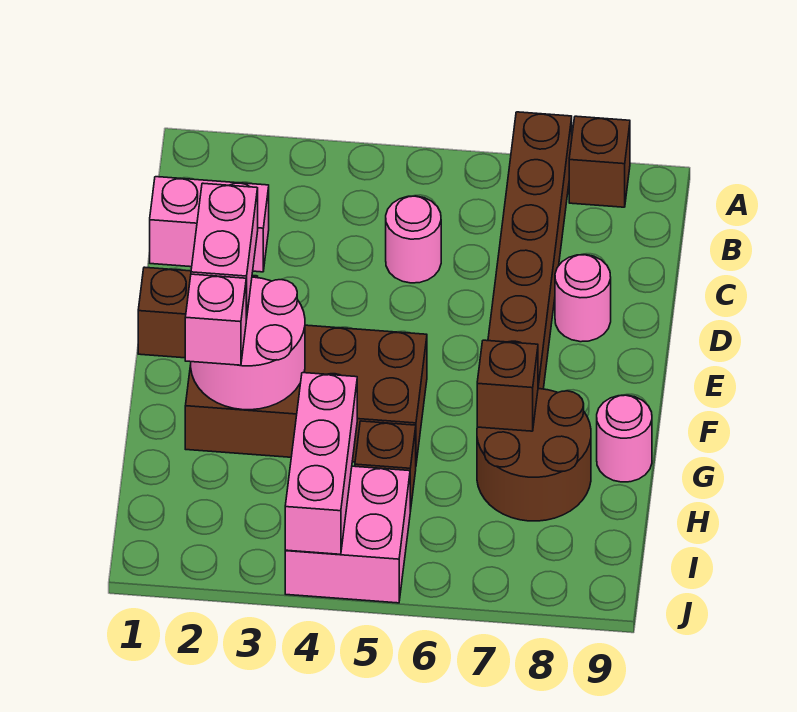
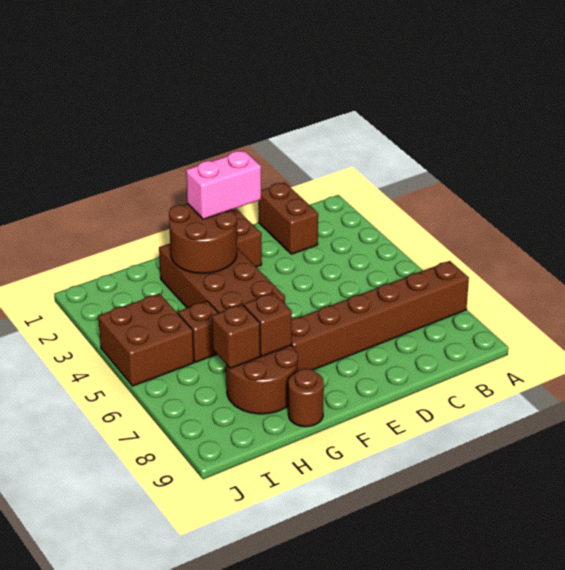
brown brick A8 level 1 -> brown brick H7 level 2
pink brick C1:C2 level 1 -> brown brick C1:C2 level 1
pink round brick C5 level 1 -> none
pink round brick D8 level 1 -> none
pink round brick F2:G3 level 2 -> brown round brick F2:G3 level 2
pink brick G2 level 3 -> none
pink round brick G9 level 1 -> brown round brick G9 level 1
pink brick H4:J4 level 2 -> none
pink brick I4:J5 level 1 -> brown brick I4:J5 level 1

